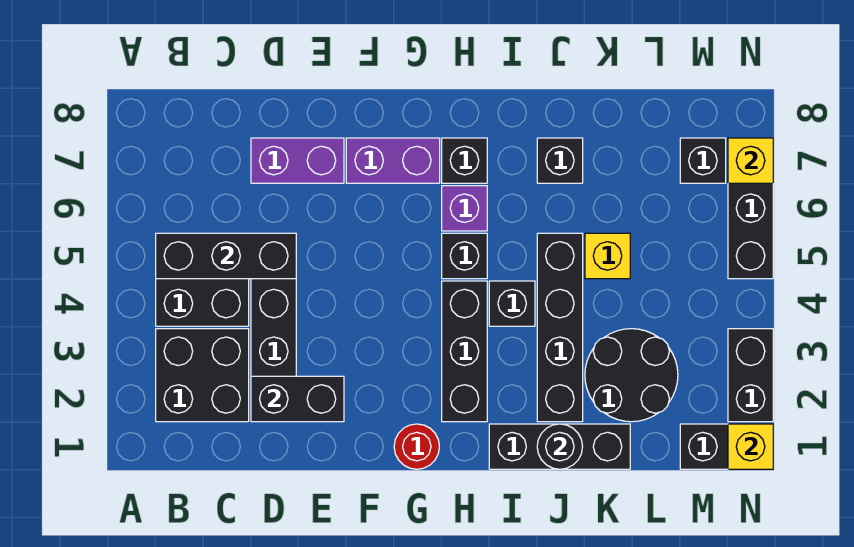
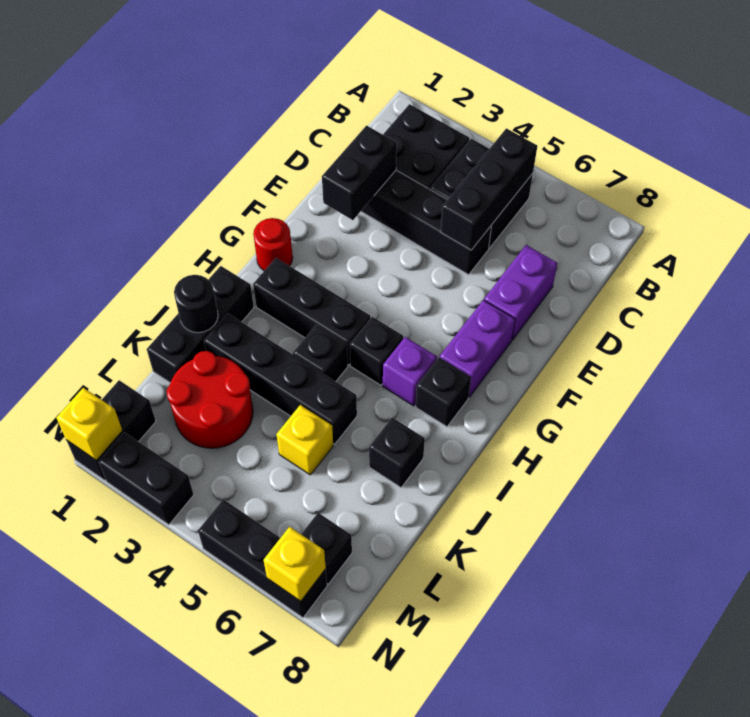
black round brick K2:L3 level 1 -> red round brick K2:L3 level 1

